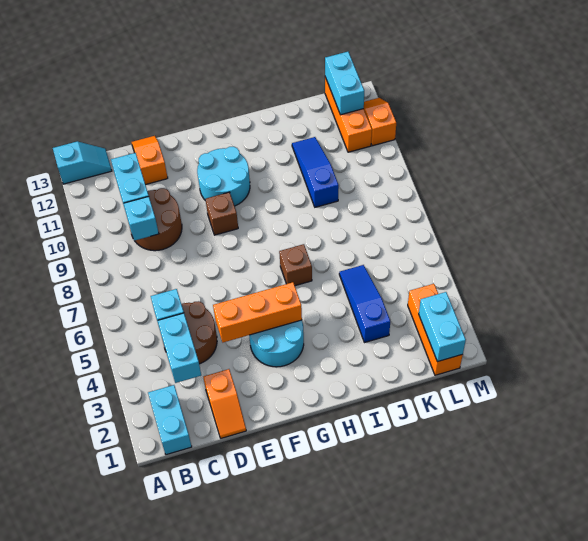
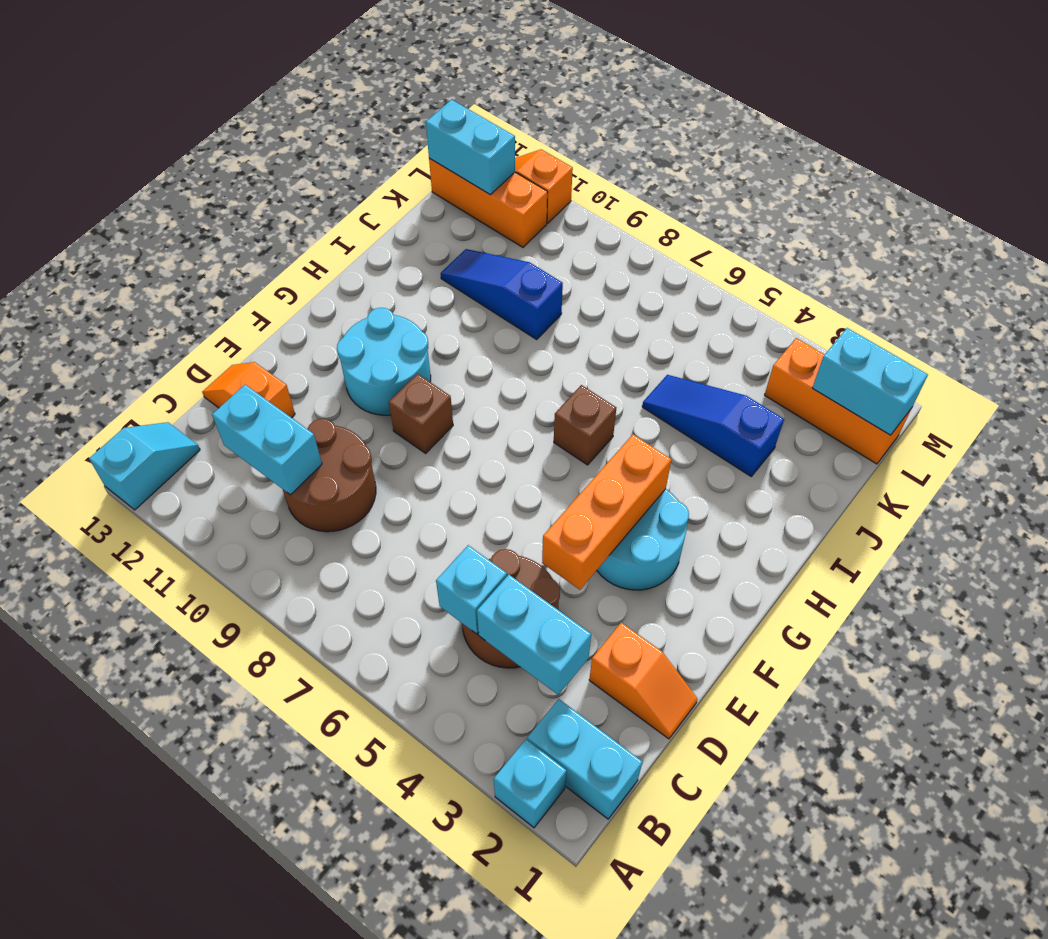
cyan brick C9 level 2 -> cyan brick A2 level 1

